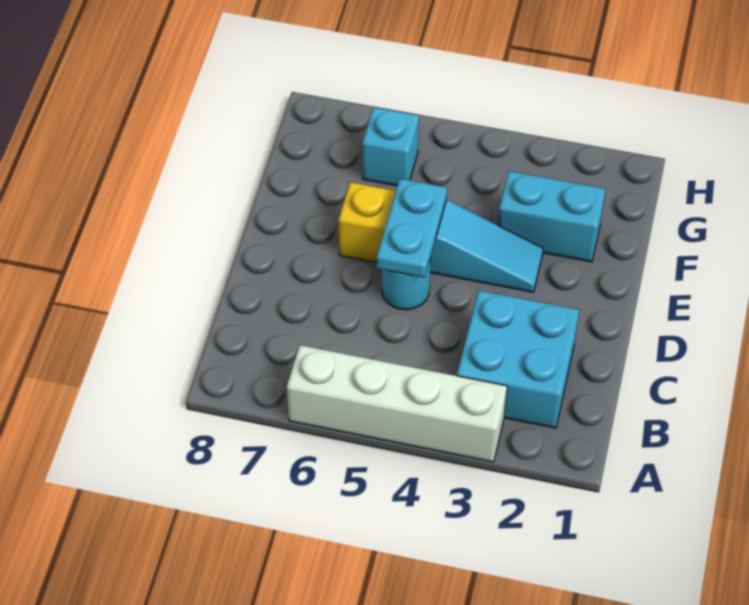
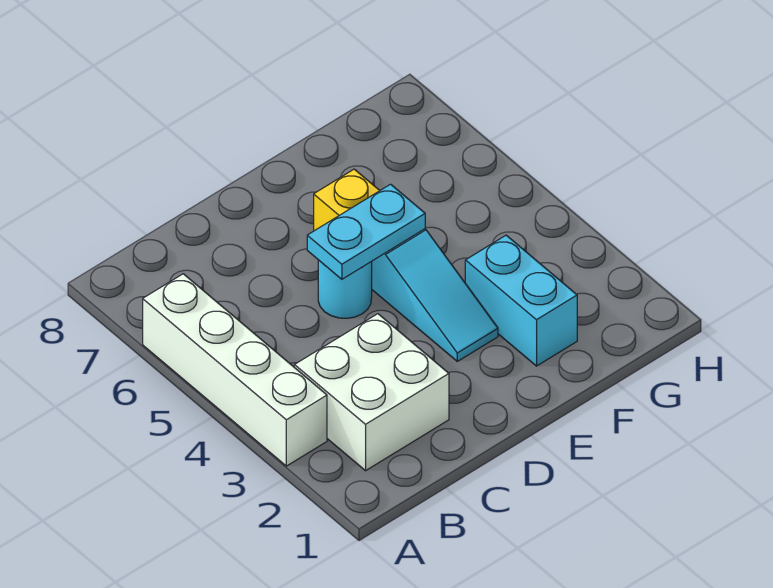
cyan brick B2:C3 level 1 -> white brick B2:C3 level 1
cyan brick G6 level 1 -> none

